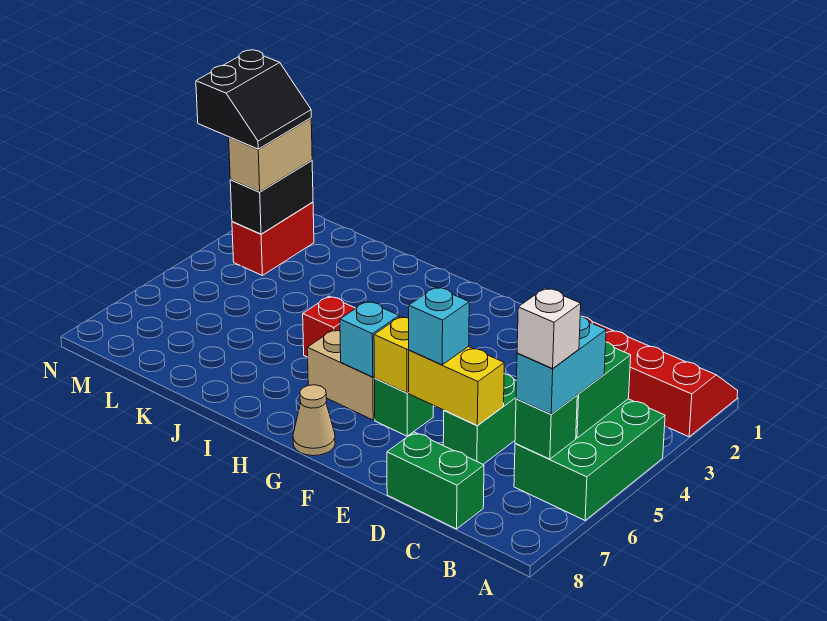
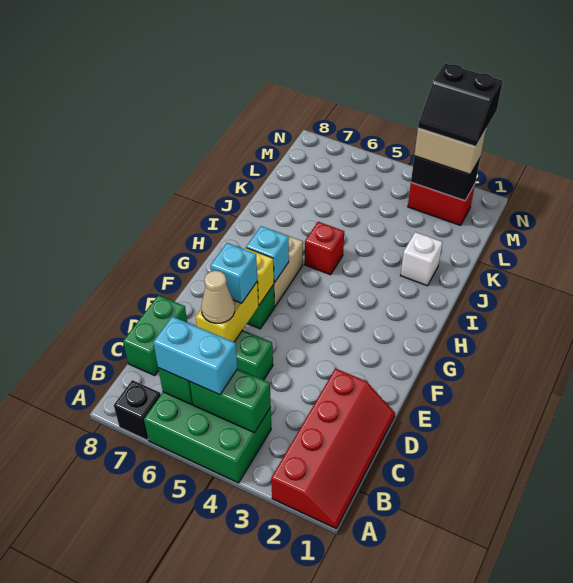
none -> black brick A7 level 1
white brick B6 level 4 -> white brick J2 level 1
tan cone G8 level 1 -> tan cone D6 level 3

